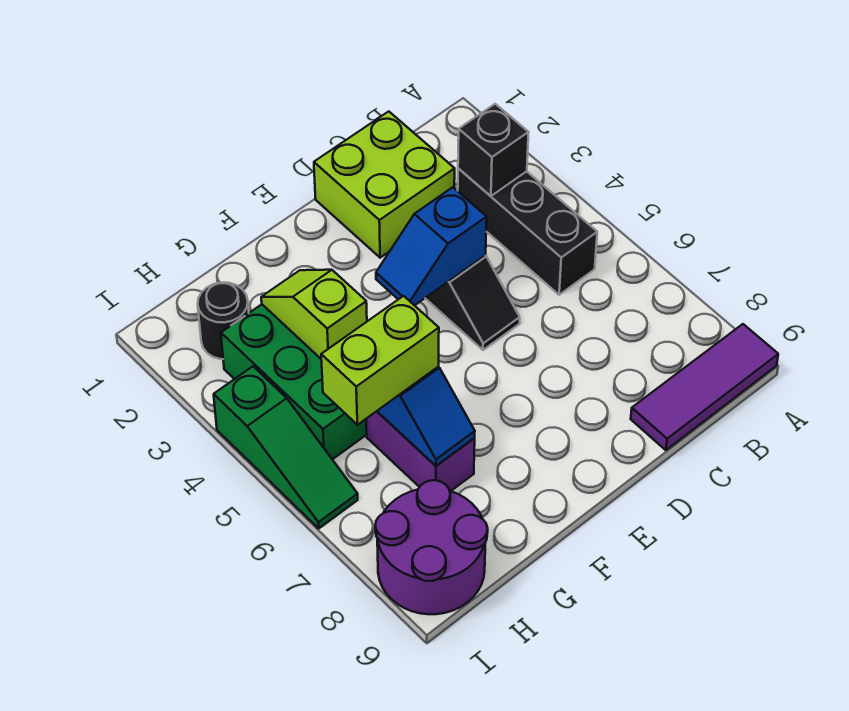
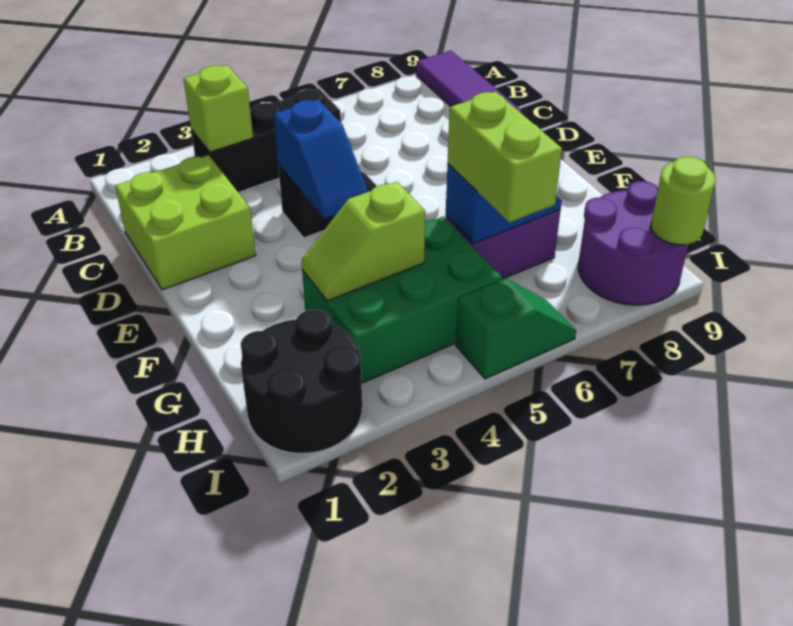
black brick B3 level 2 -> lime brick B3 level 2
black round brick H2 level 1 -> black round brick H1:I2 level 1
green slope I4:I6 level 1 top 4 -> green slope I5:I6 level 1 top 5
none -> lime round brick I9 level 2

